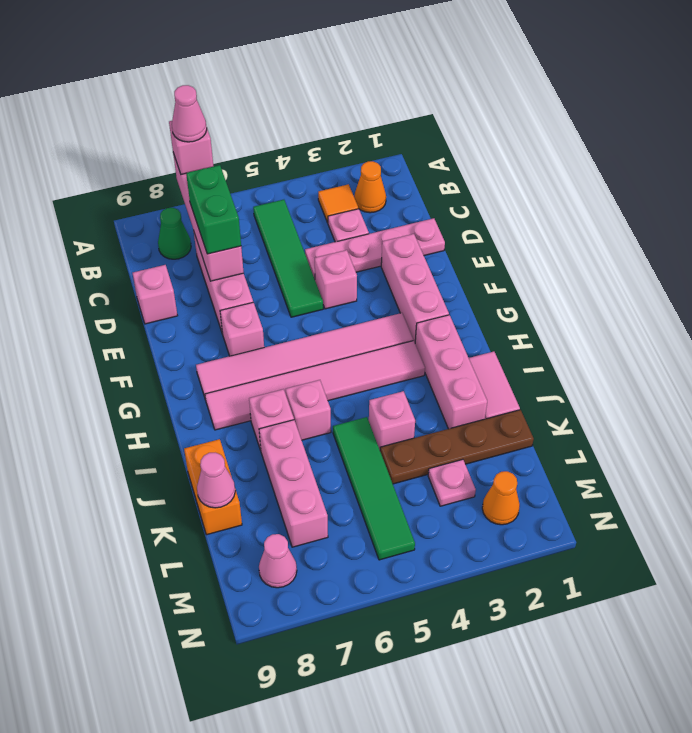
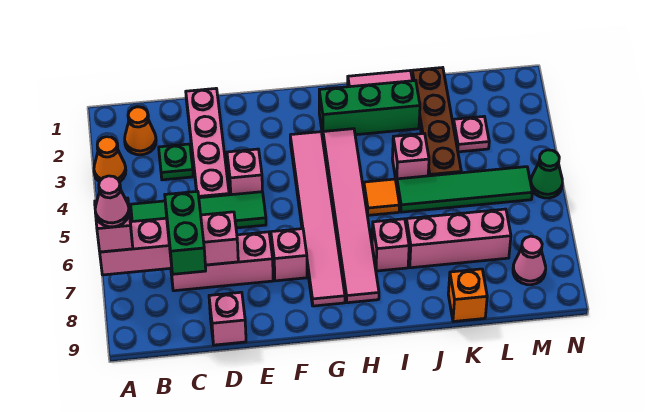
orange tile B3 level 1 -> orange tile I5 level 1
green cone B8 level 1 -> green cone N5 level 1
pink plate C3 level 1 -> green plate C3 level 1
green brick C7:D7 level 3 -> green brick C7:C8 level 3
pink brick E2:G2 level 1 -> none
pink brick H2:J2 level 1 -> green brick H2:J2 level 1
pink brick I6 level 1 -> none
orange brick J9:K9 level 1 -> orange brick K9 level 1
pink cone K9 level 2 -> none
orange cone M2 level 1 -> orange cone A3 level 1

